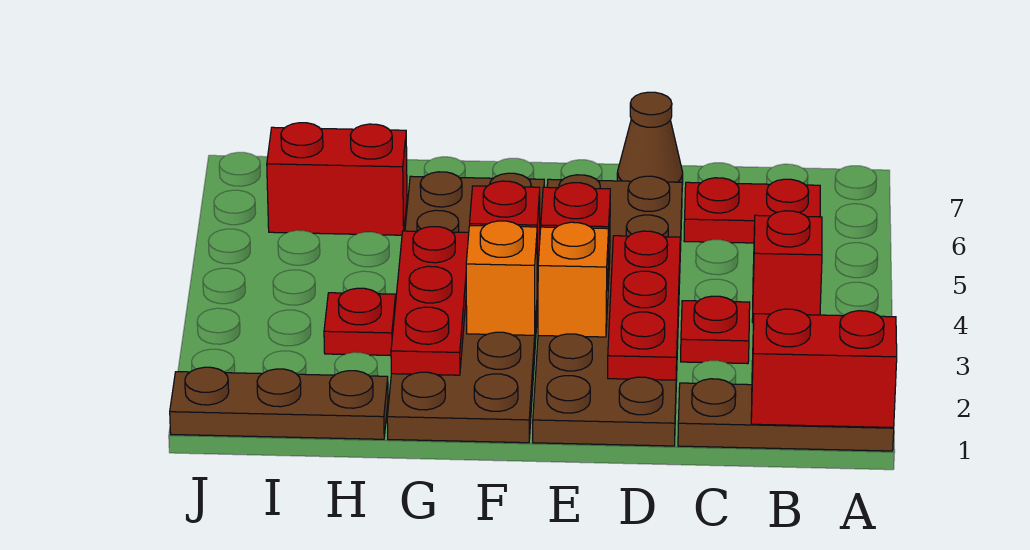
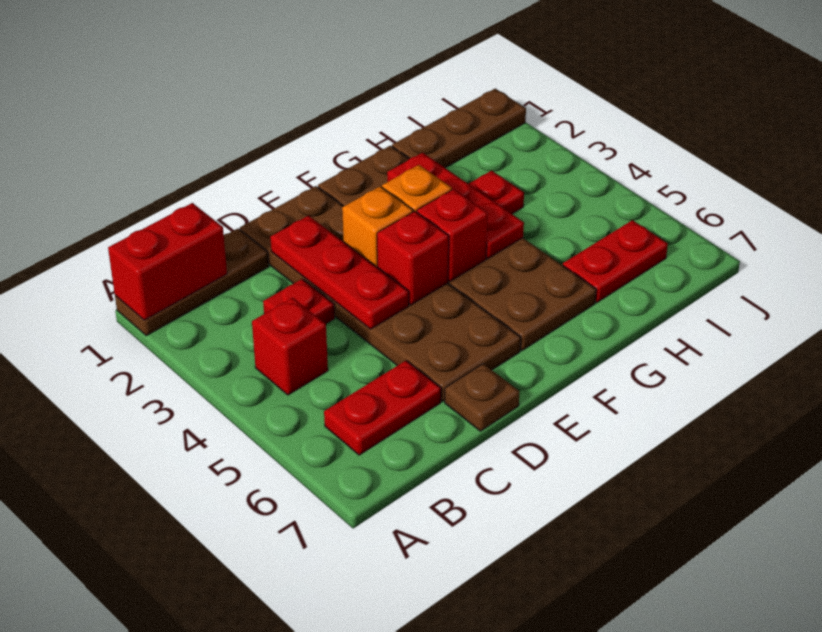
brown cone D7 level 1 -> brown plate D7 level 1
red brick H6:I6 level 1 -> red plate H6:I6 level 1

